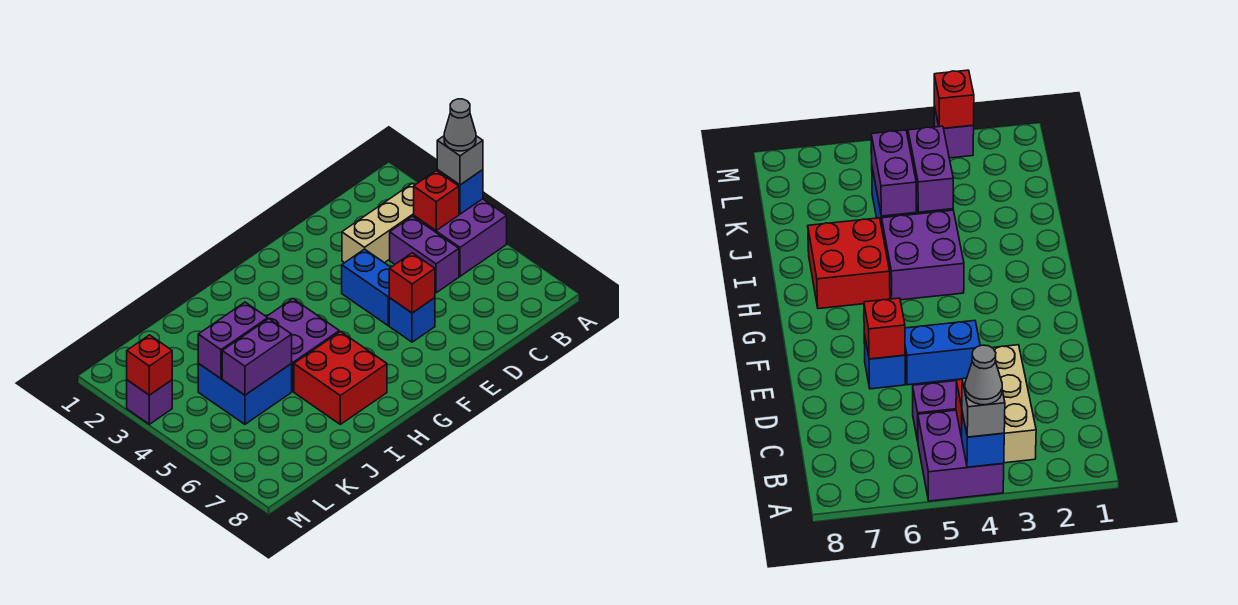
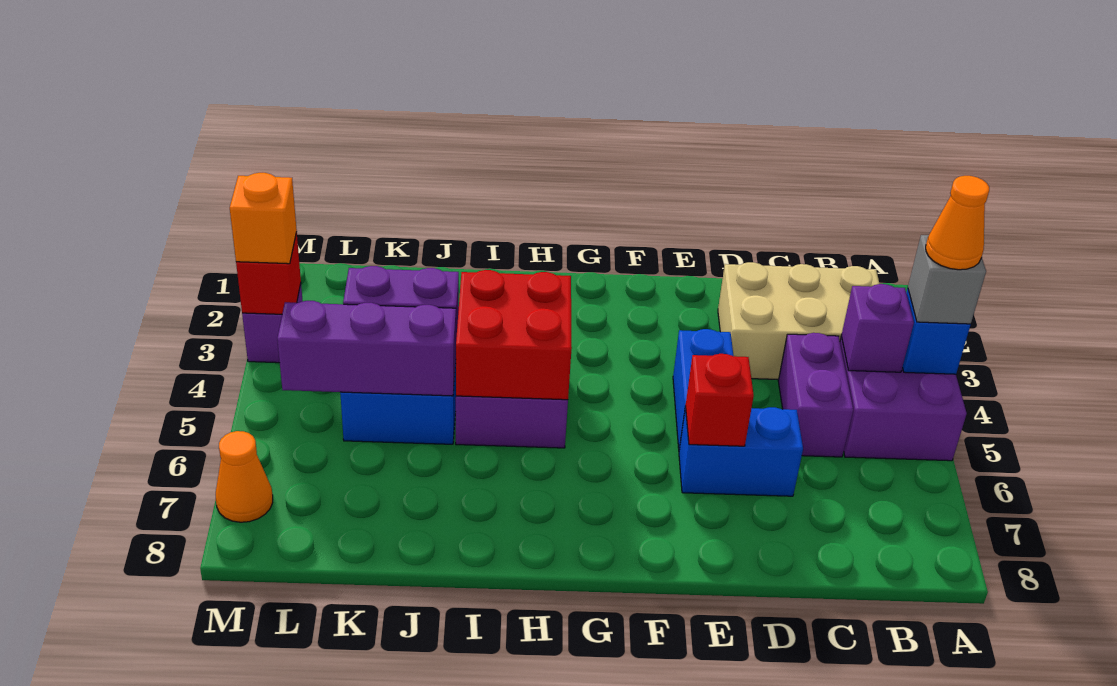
grey cone A4 level 4 -> orange cone A4 level 4
tan brick B3:D3 level 1 -> tan brick B2:D3 level 1
red brick B4 level 2 -> purple brick B4 level 2
blue brick E6 level 1 -> blue brick D6:E6 level 1
red brick H6:I7 level 1 -> red brick H4:I5 level 2
purple brick J5:K5 level 2 -> purple brick J5:L5 level 2
none -> orange brick M3 level 3
none -> orange cone M7 level 1

